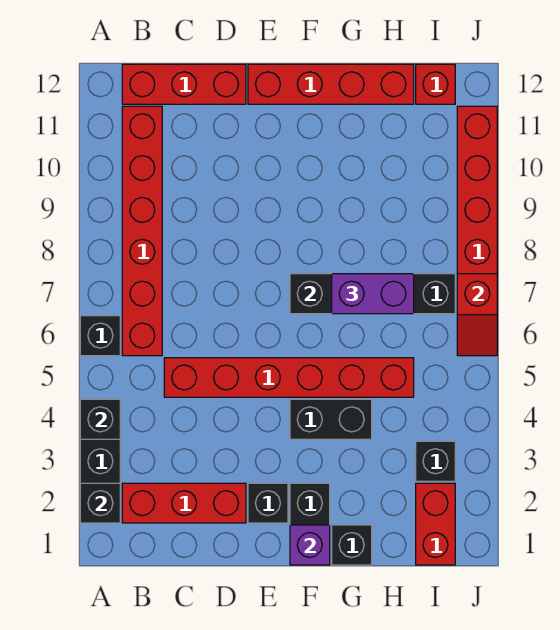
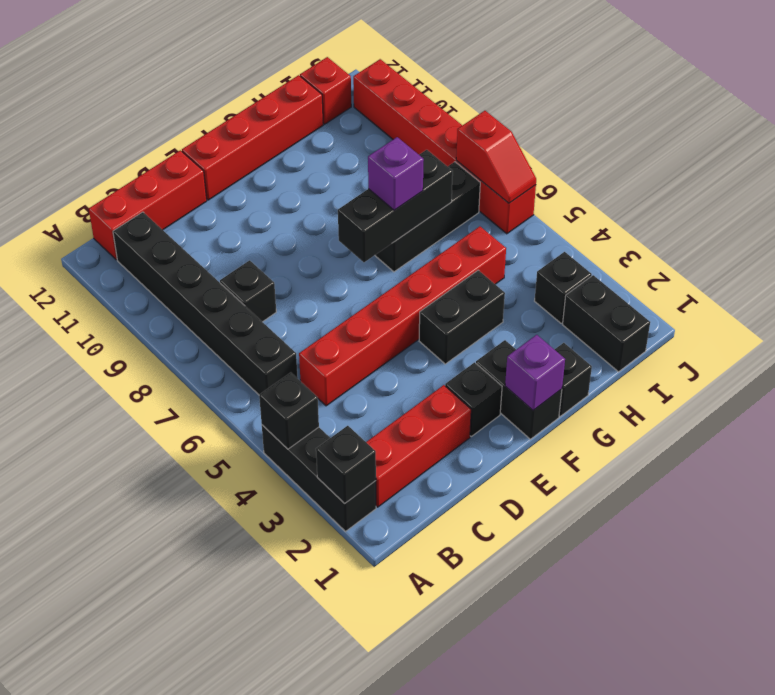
black brick A6 level 1 -> black brick C8 level 1
red brick B6:B11 level 1 -> black brick B6:B11 level 1
purple brick G7:H7 level 3 -> purple brick G7 level 3
red brick I1:I2 level 1 -> black brick I1:I2 level 1

